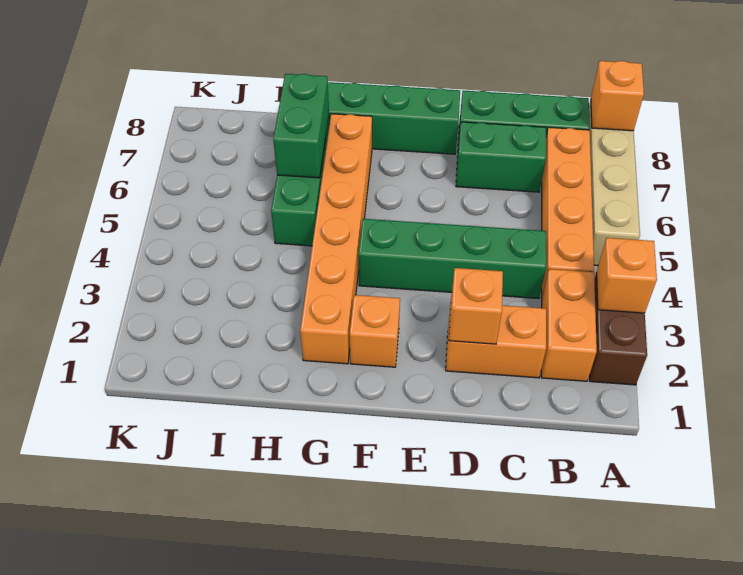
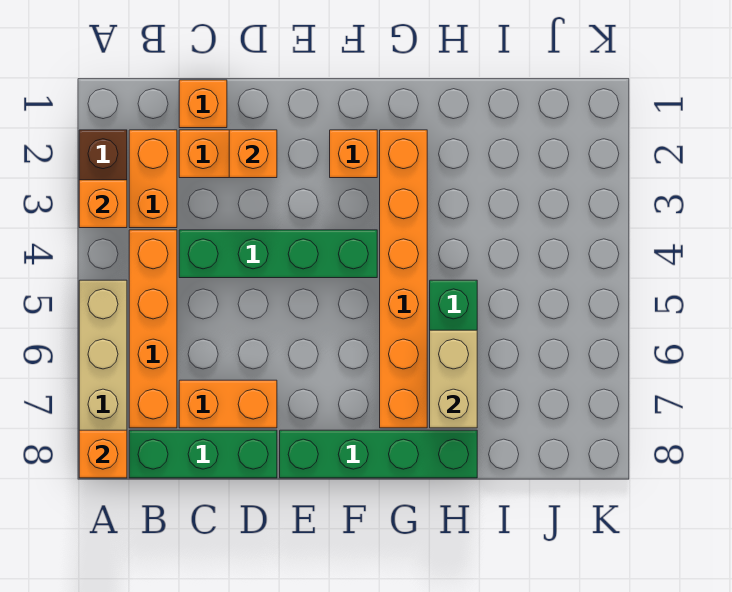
none -> orange brick C1 level 1
green brick C7:D7 level 1 -> orange brick C7:D7 level 1
green brick H6:H7 level 2 -> tan brick H6:H7 level 2

